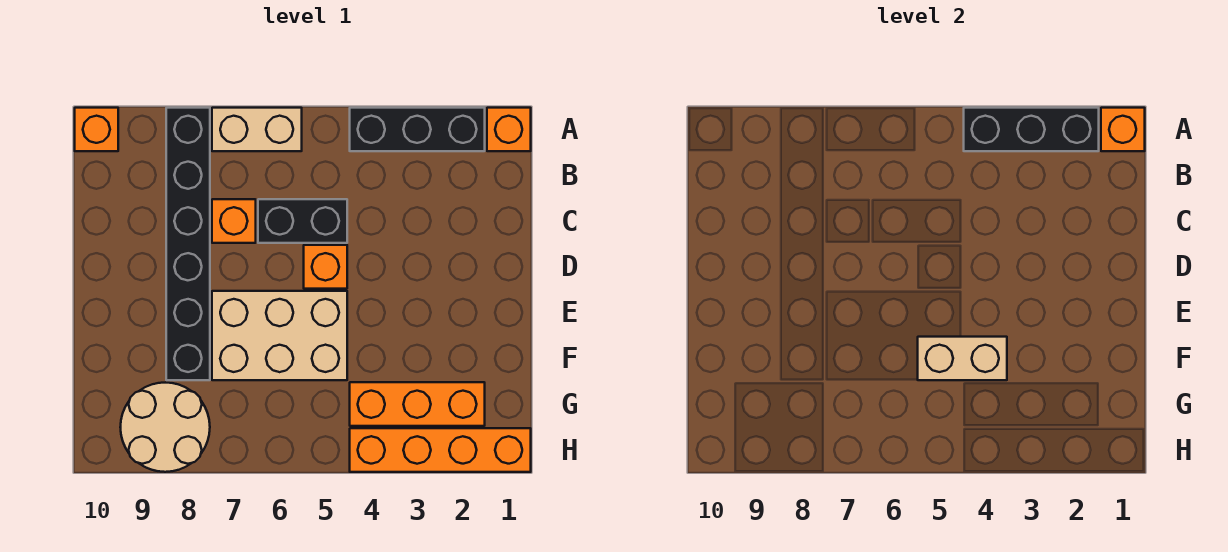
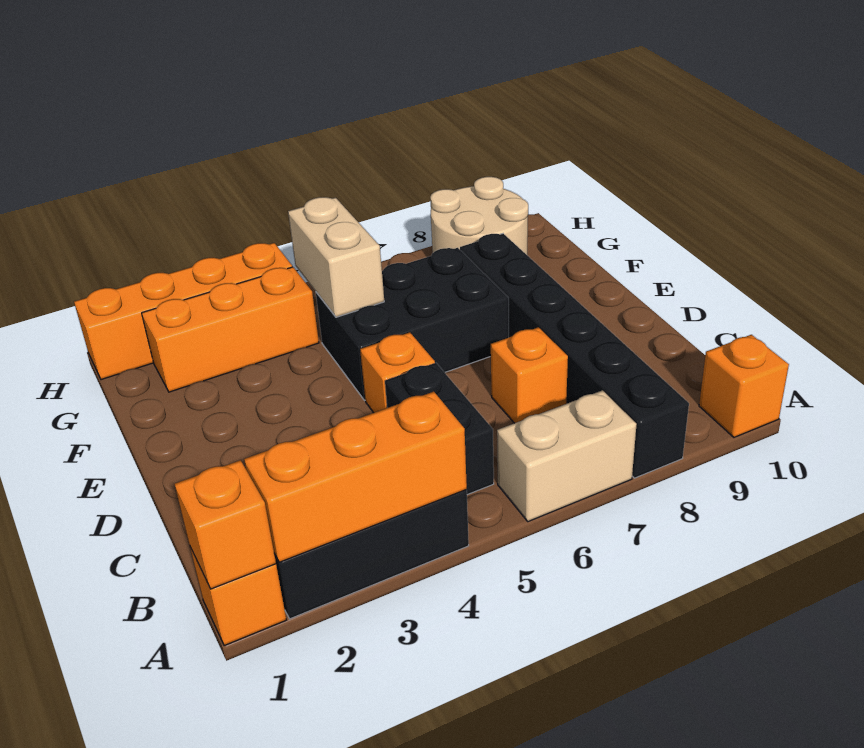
black brick A2:A4 level 2 -> orange brick A2:A4 level 2
black brick C5:C6 level 1 -> black brick B5:C5 level 1
tan brick E5:F7 level 1 -> black brick E5:F7 level 1
tan brick F4:F5 level 2 -> tan brick F5:G5 level 2

